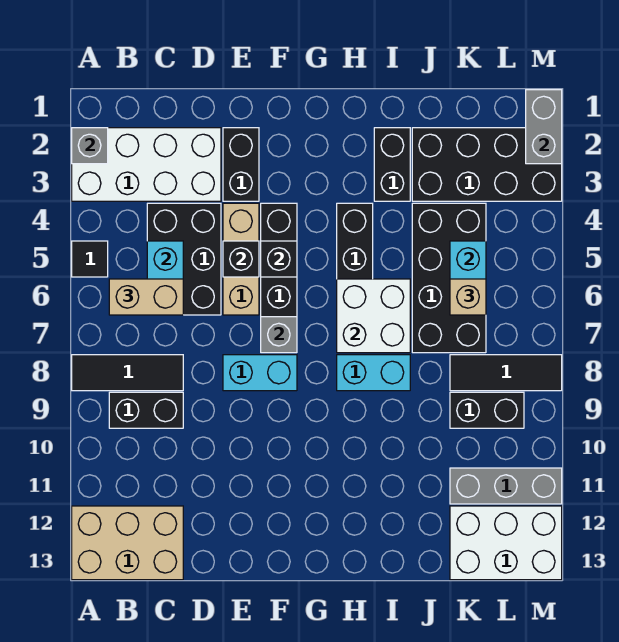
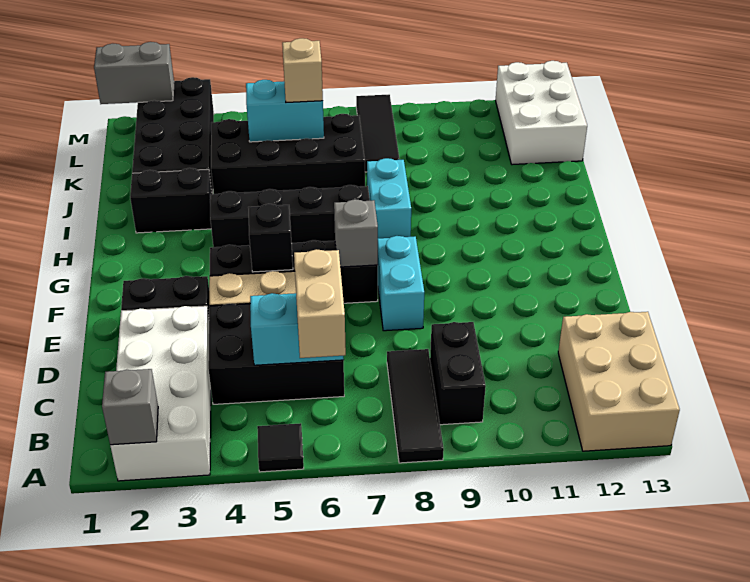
black brick E5 level 2 -> none
white brick H6:I7 level 2 -> none
black brick K9:L9 level 1 -> none
grey brick K11:M11 level 1 -> none

